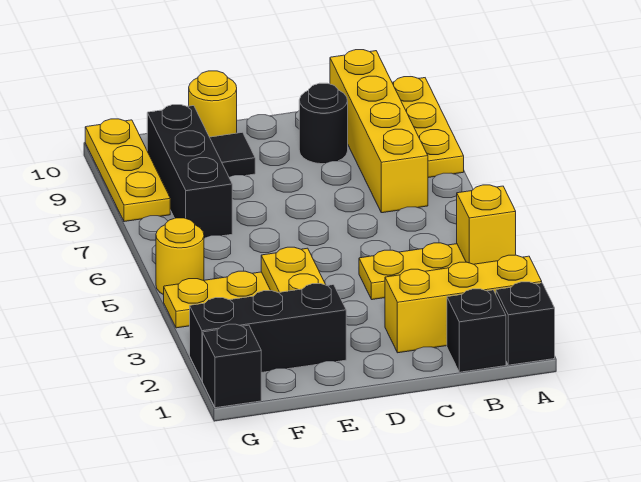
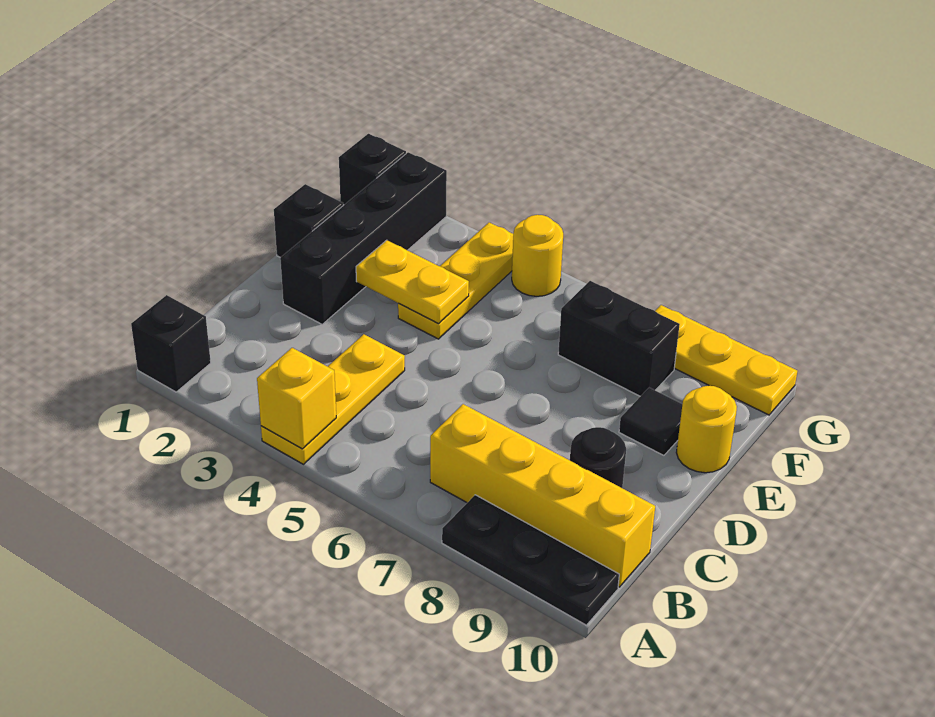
yellow brick A2:C2 level 1 -> none
yellow plate A8:A10 level 1 -> black plate A8:A10 level 1
black brick B1 level 1 -> black brick E1 level 1
black brick E2:G2 level 1 -> black brick D2:G2 level 1
black brick F7:F9 level 1 -> black brick F7:F8 level 1

